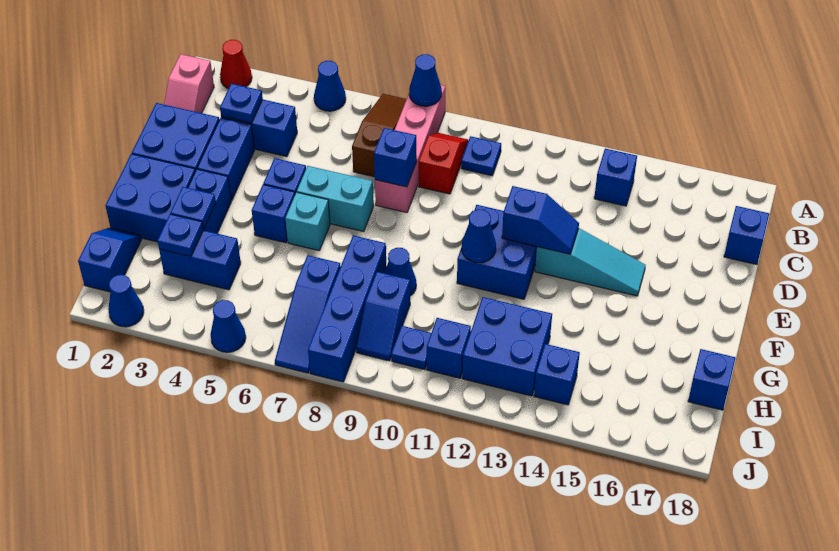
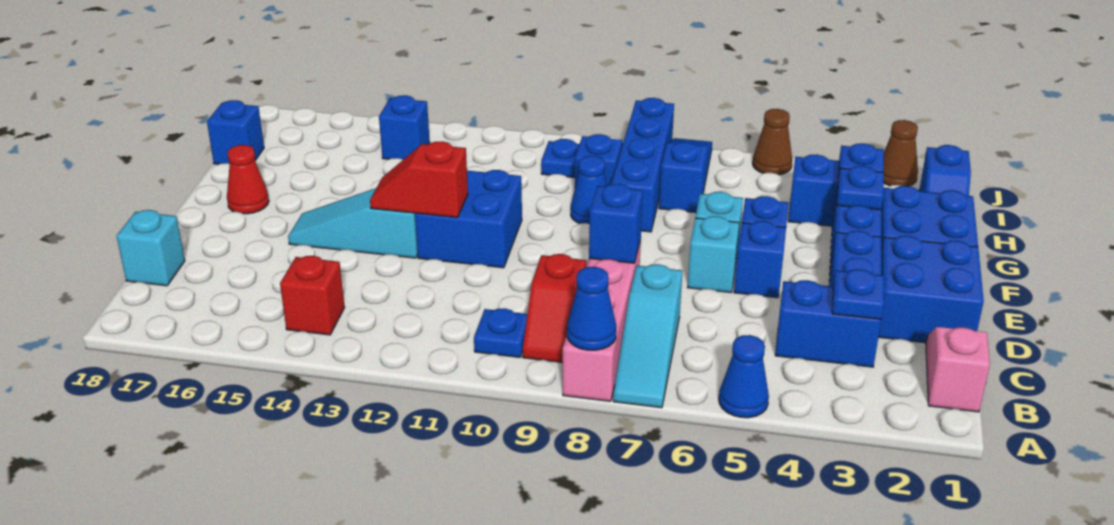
red cone A2 level 1 -> red cone F17 level 1
brown slope A7:C7 level 1 top C -> cyan slope A7:C7 level 1 top C
blue brick B14 level 1 -> red brick B14 level 1
blue brick C18 level 1 -> cyan brick C18 level 1
cyan brick E6:E7 level 1 -> cyan brick E6 level 1
blue slope E12:E13 level 2 top 12 -> red slope E12:E13 level 2 top 12
blue cone F11 level 2 -> none
blue brick H12:I13 level 1 -> none
blue brick I11 level 1 -> none
blue cone J2 level 1 -> brown cone J2 level 1
blue cone J5 level 1 -> brown cone J5 level 1

